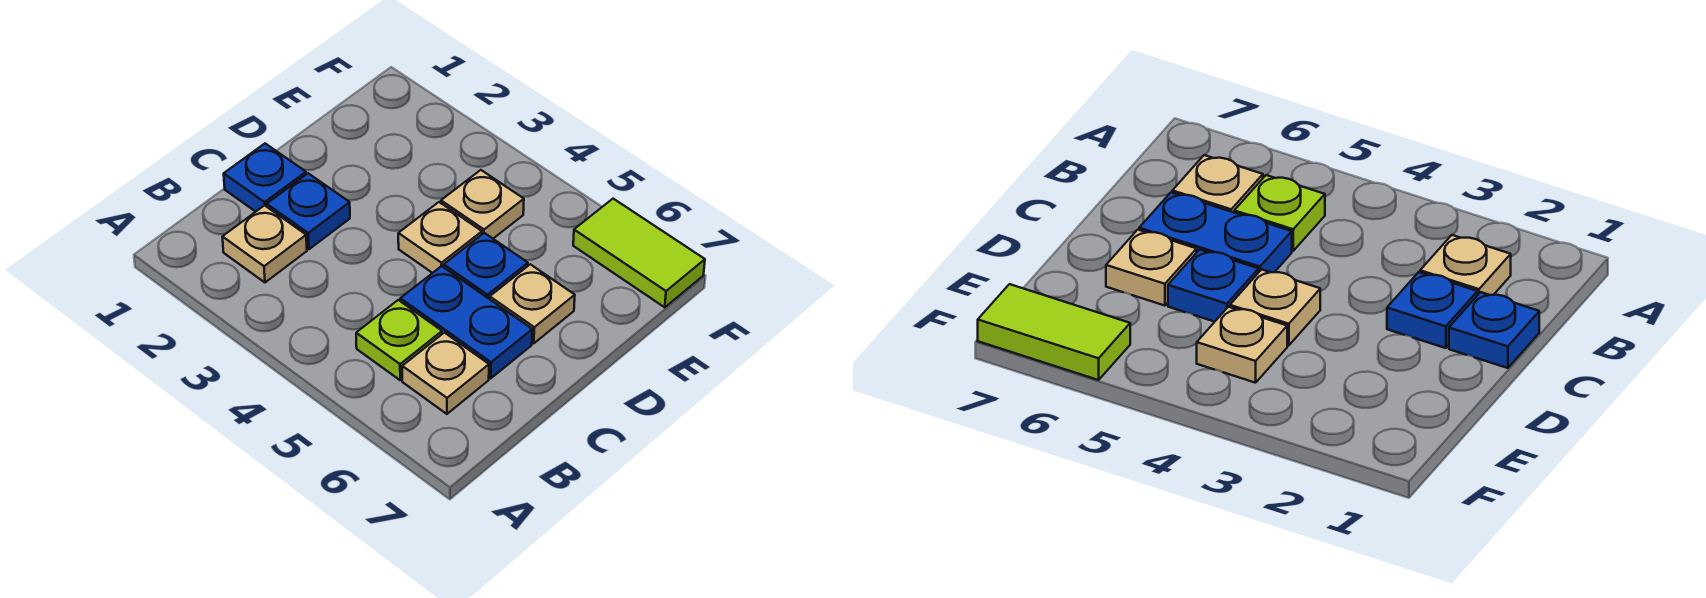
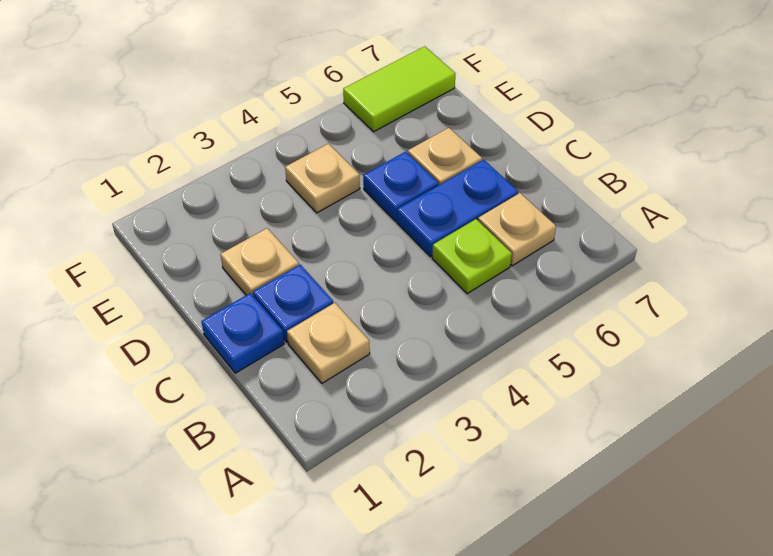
tan plate D4 level 1 -> tan plate D2 level 1

